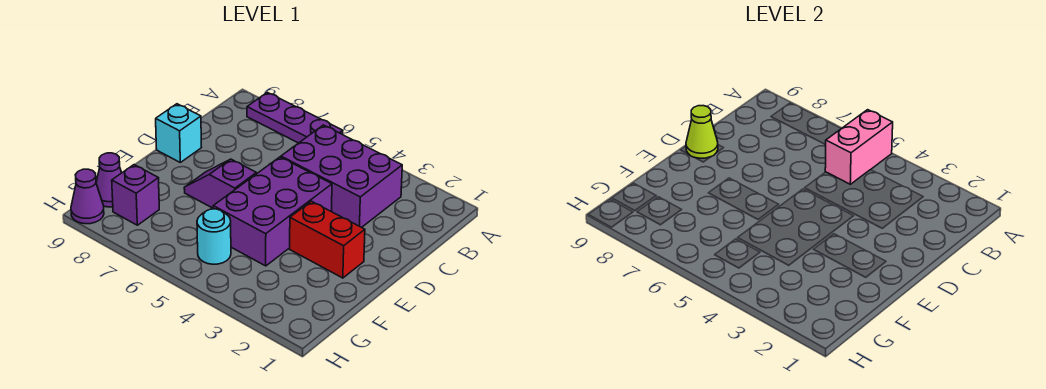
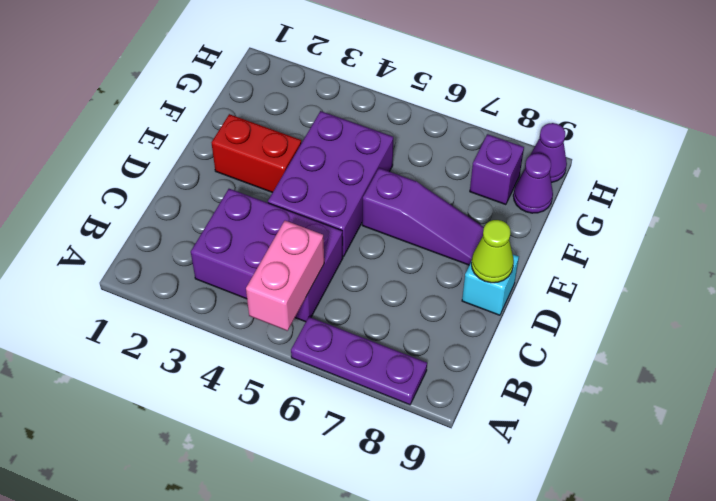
purple slope E6:E7 level 1 top 6 -> purple slope E6:E8 level 1 top 6
cyan round brick G5 level 1 -> none

